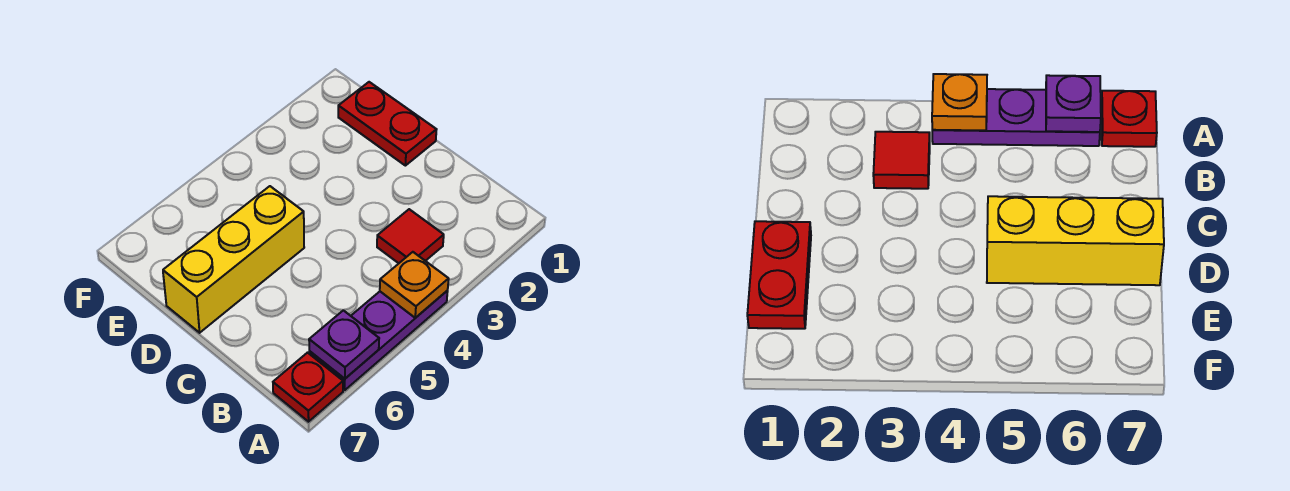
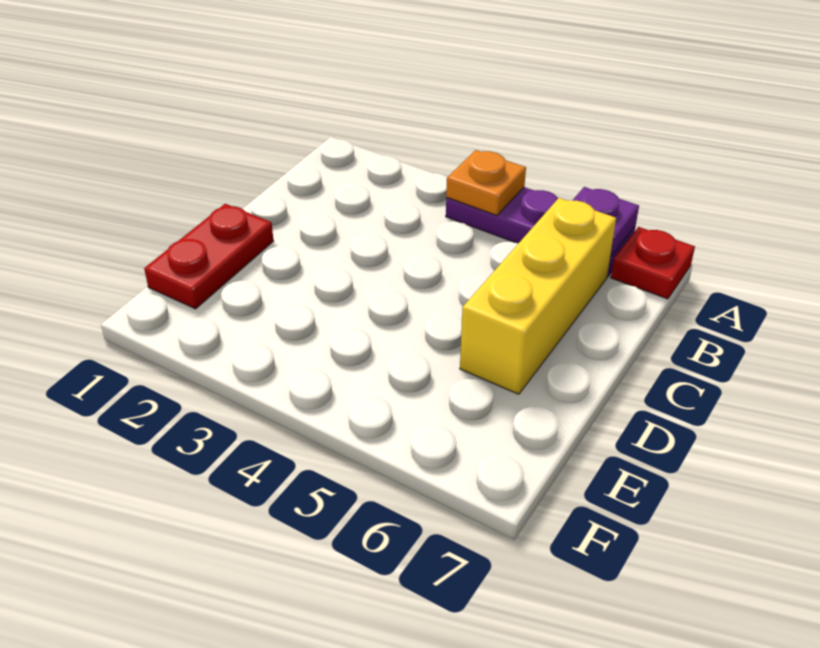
red tile B3 level 1 -> none
yellow brick D5:D7 level 1 -> yellow brick B6:D6 level 1

